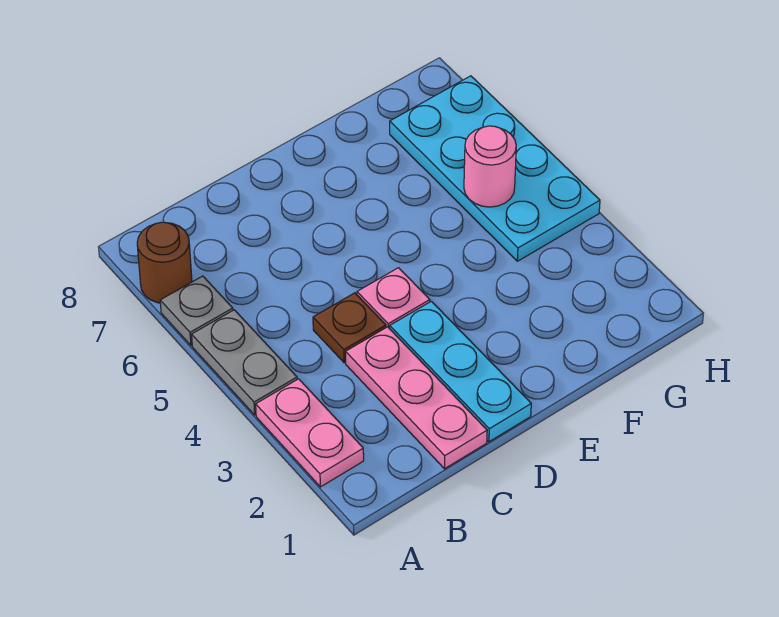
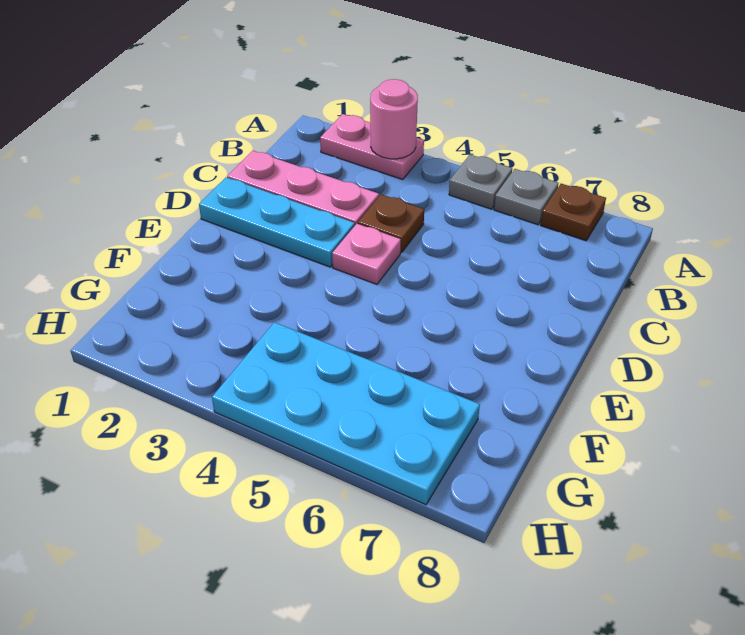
grey plate A4:A5 level 1 -> grey plate A5 level 1
brown round brick A7 level 1 -> brown plate A7 level 1
pink round brick G5 level 2 -> pink round brick A3 level 2

